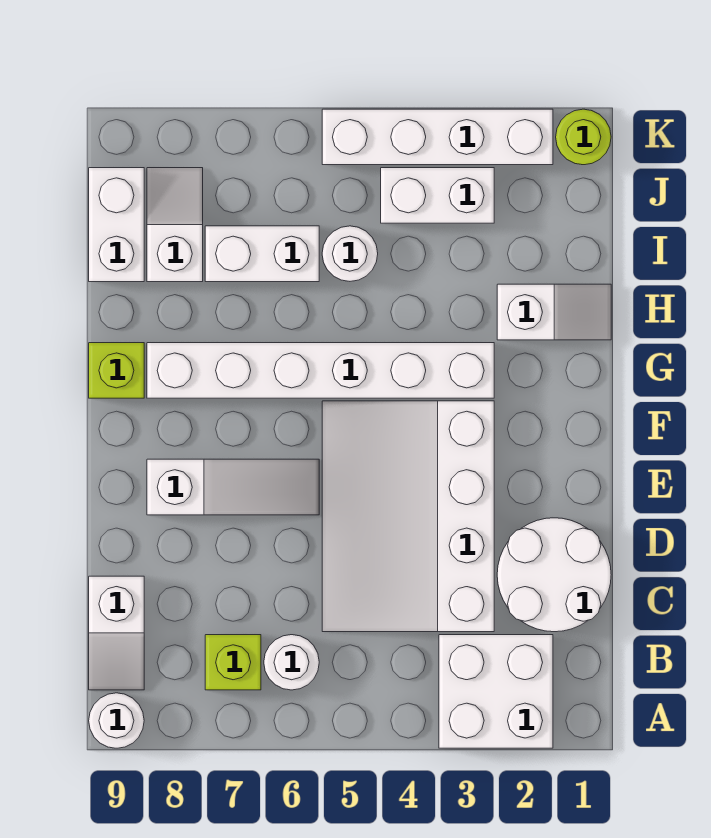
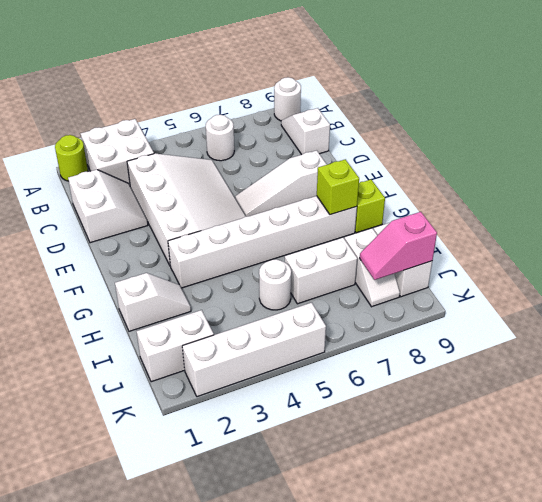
lime brick B7 level 1 -> lime brick G8 level 2
white round brick C1:D2 level 1 -> white slope C1:D2 level 1 top 1
white slope H1:H2 level 1 top 2 -> white slope H1:H2 level 1 top 1
white brick J3:J4 level 1 -> white brick J1:J2 level 1
none -> pink slope J8:J9 level 2 top 9
lime round brick K1 level 1 -> lime round brick A1 level 1

